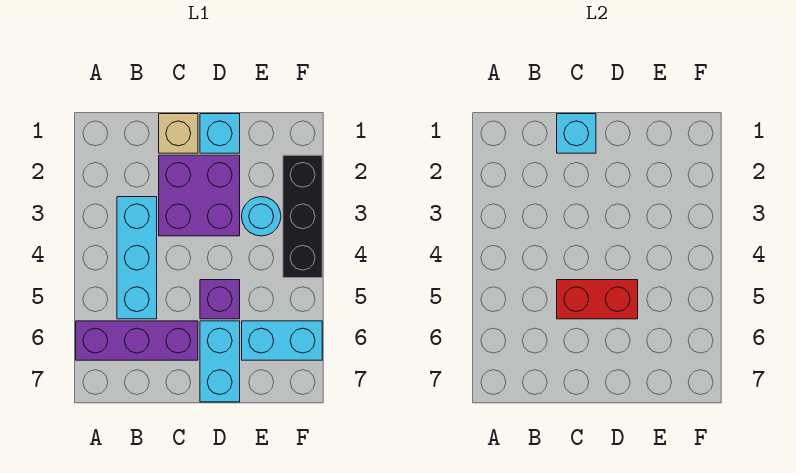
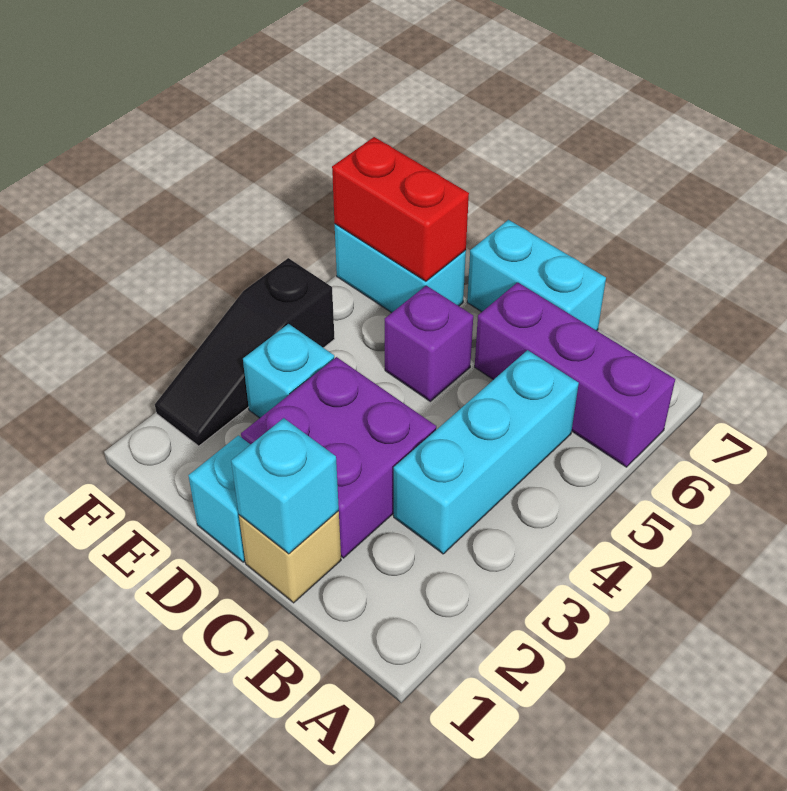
red brick C5:D5 level 2 -> red brick E6:F6 level 2
cyan brick D6:D7 level 1 -> cyan brick C7:D7 level 1
cyan round brick E3 level 1 -> cyan brick E3 level 1
black brick F2:F4 level 1 -> black slope F2:F4 level 1 top 4

